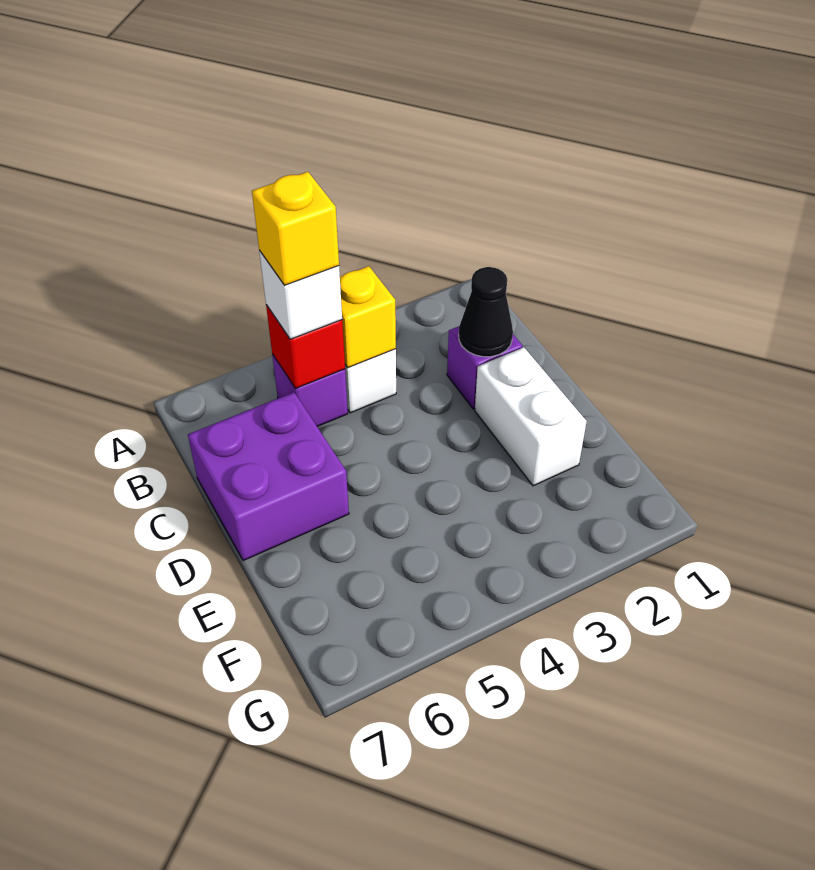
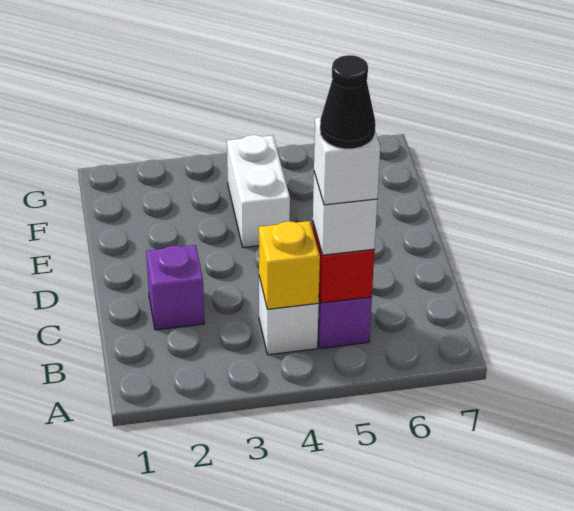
yellow brick B5 level 4 -> white brick B5 level 4
black cone C2 level 2 -> black cone B5 level 5
purple brick C6:D7 level 1 -> none
white brick D2:E2 level 1 -> white brick E4:F4 level 1

